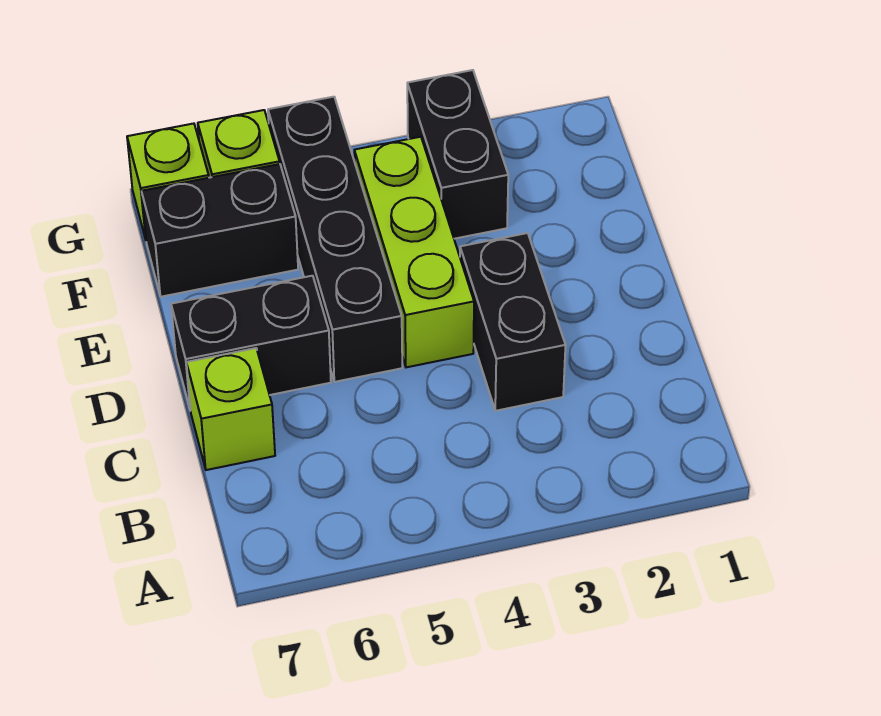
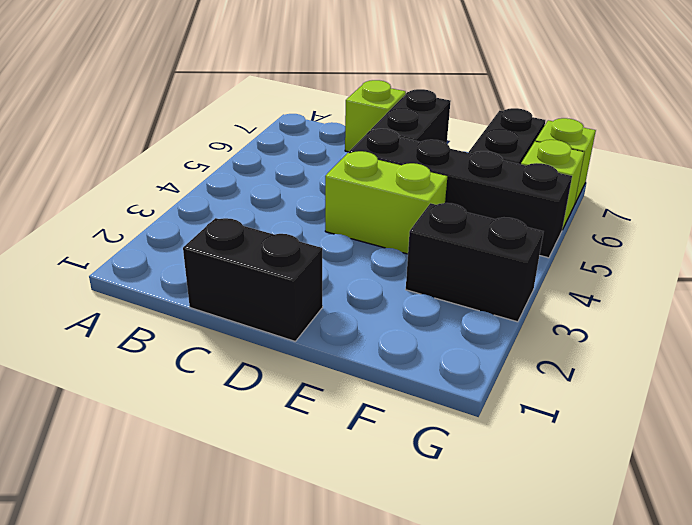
black brick C3:D3 level 1 -> black brick C1:D1 level 1
lime brick D4:F4 level 1 -> lime brick D4:E4 level 1

